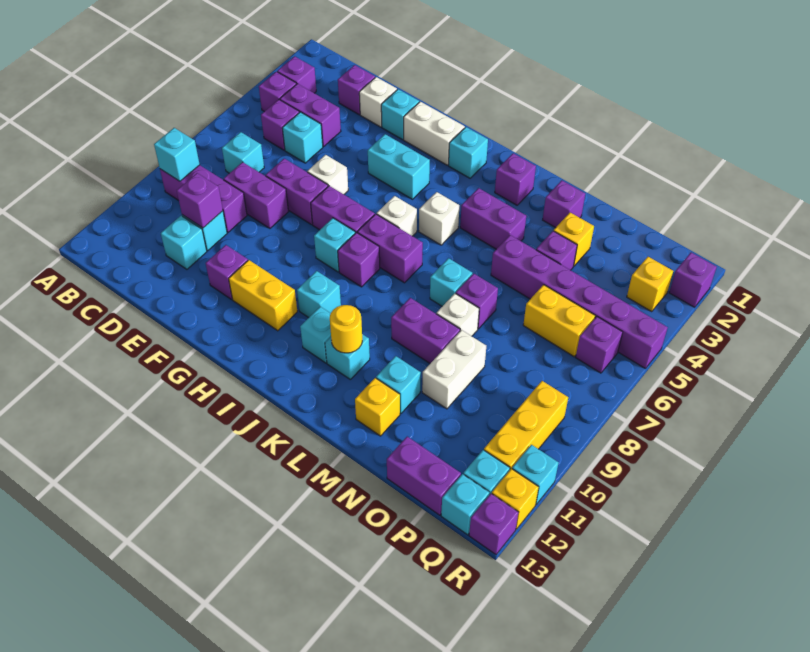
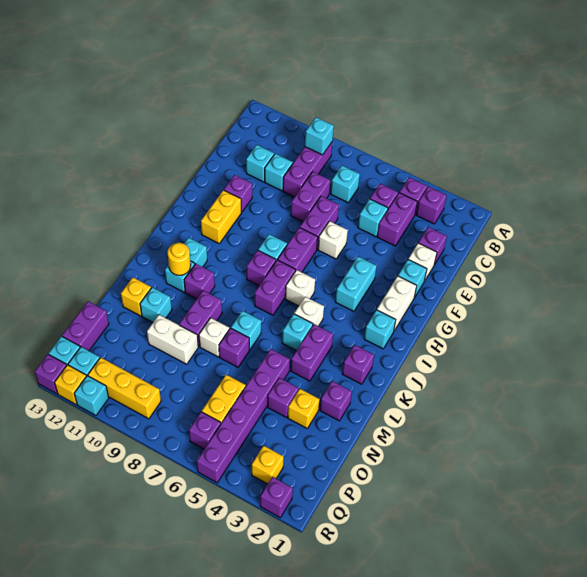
purple brick D10 level 2 -> purple brick K10 level 1
cyan brick I10 level 1 -> cyan brick K5 level 1

